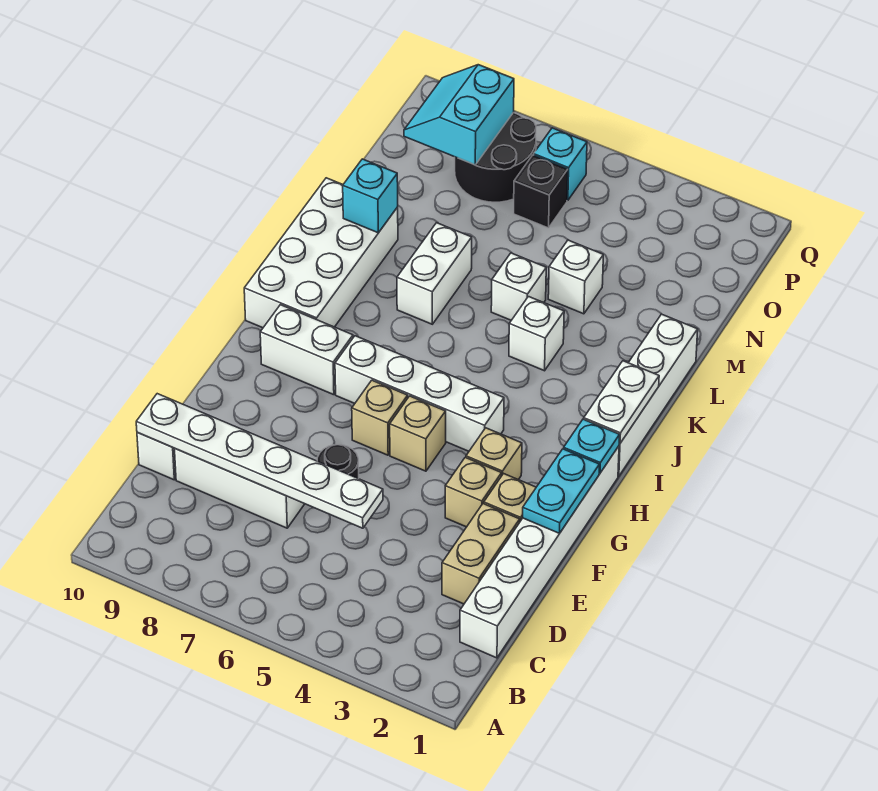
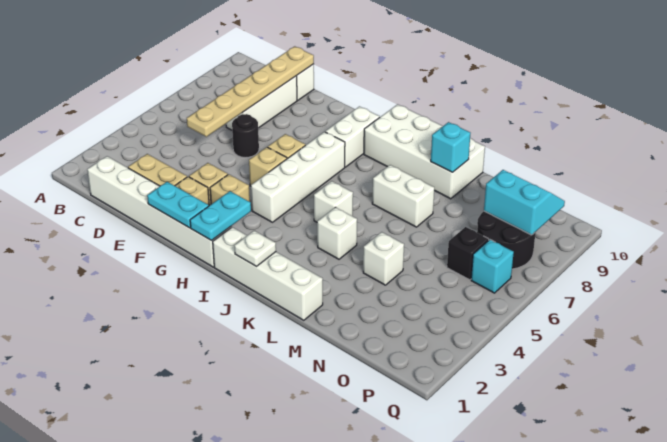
white plate D5:D10 level 2 -> tan plate D5:D10 level 2
cyan plate H1 level 2 -> cyan plate H1:H2 level 2
white plate I1:J1 level 2 -> white plate J1 level 2
white brick L5 level 1 -> white brick J5 level 1

